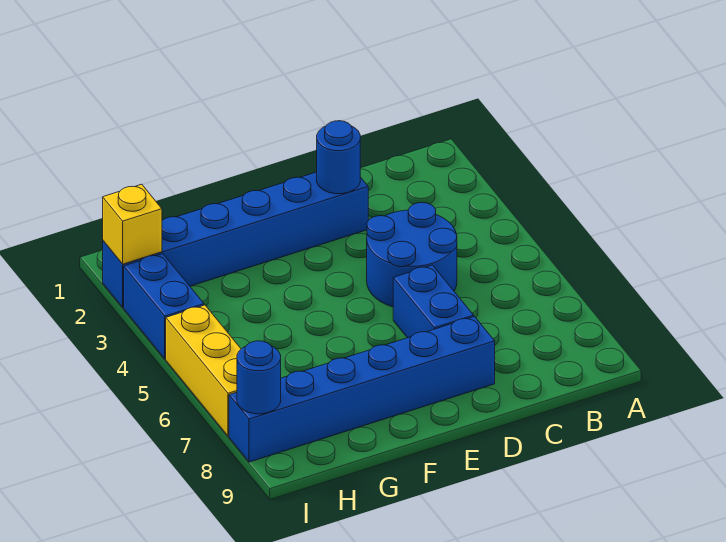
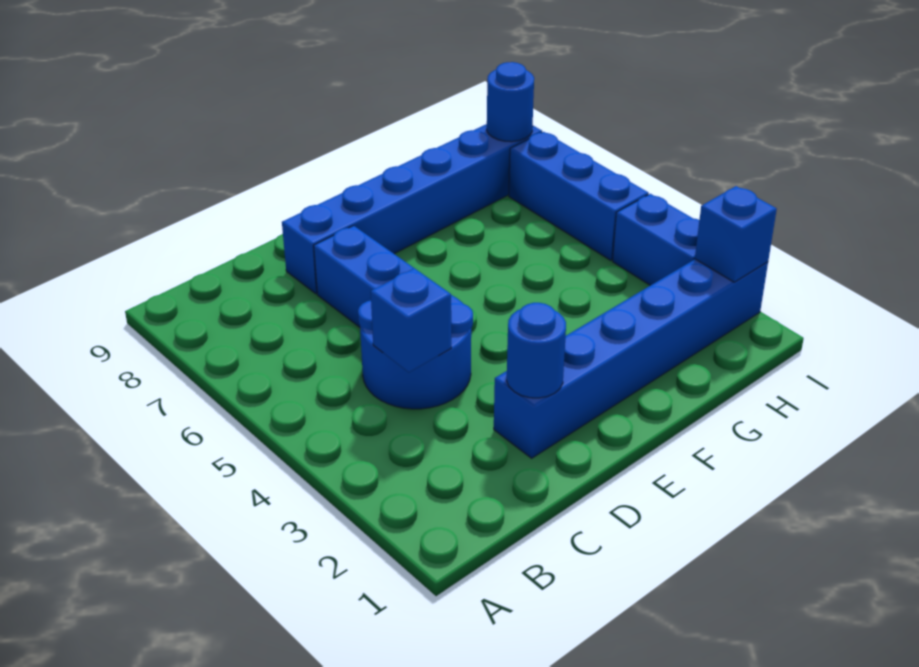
none -> blue brick C4 level 2
yellow brick I2 level 2 -> blue brick I2 level 2
yellow brick I5:I7 level 1 -> blue brick I5:I7 level 1

